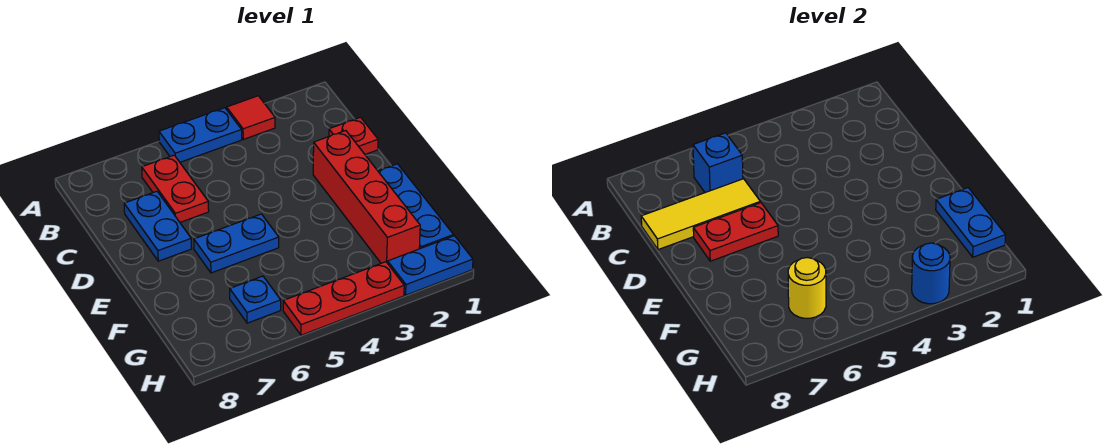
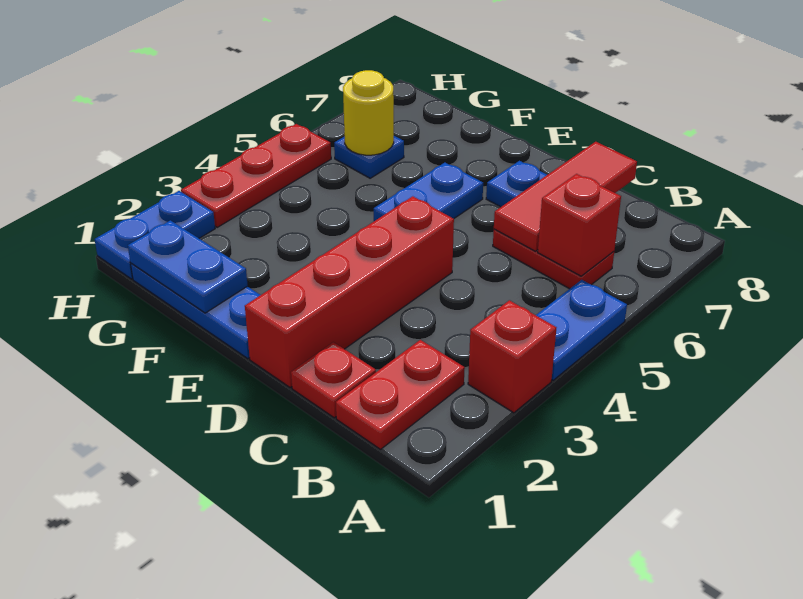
red tile A3 level 1 -> red brick A3 level 1
blue brick B6 level 2 -> red brick B6 level 2
yellow tile C6:C8 level 2 -> red tile C6:C8 level 2
red brick D2:G2 level 1 -> red brick D1:D4 level 1
red plate D6:D7 level 2 -> red plate B1:B2 level 1
blue round brick H3 level 2 -> none

